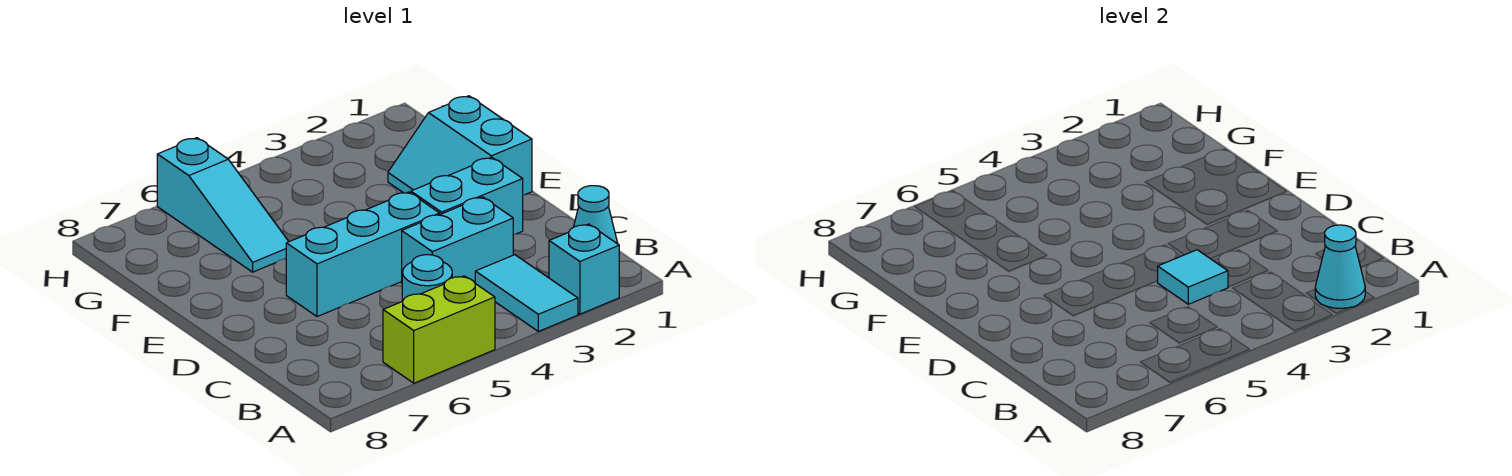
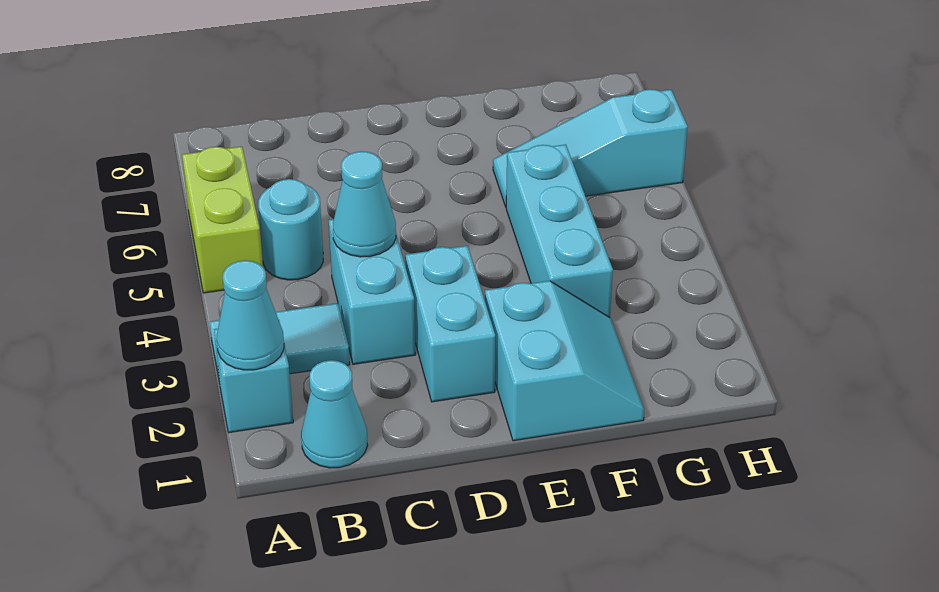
cyan tile C4 level 2 -> cyan cone C4 level 2
cyan brick D4:D6 level 1 -> cyan brick F3:F5 level 1
cyan slope E1:F2 level 1 top 1 -> cyan slope E1:F2 level 1 top E

